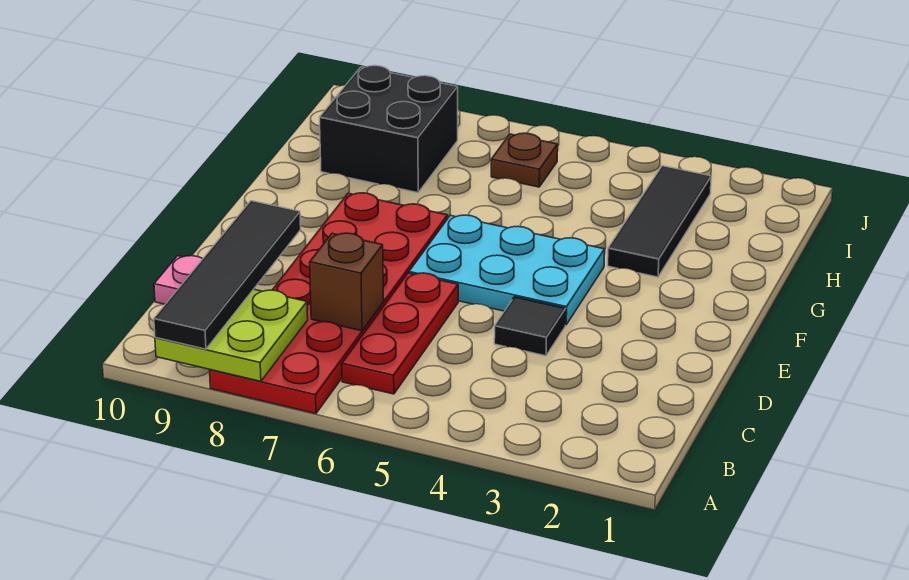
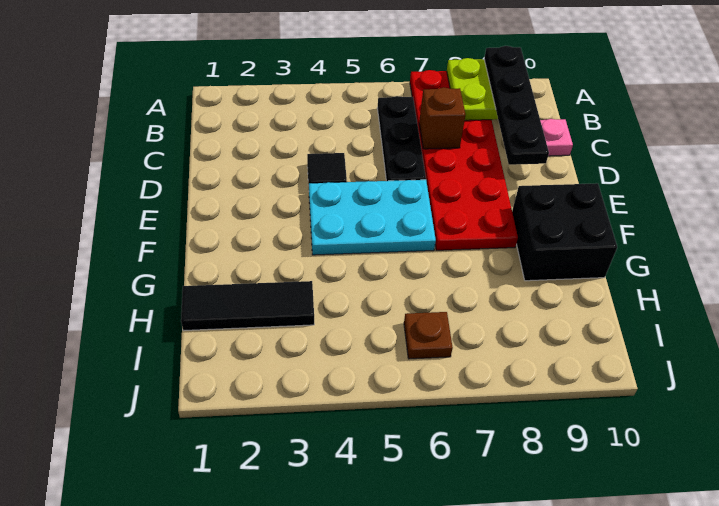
black tile A9:D9 level 3 -> black plate A9:D9 level 3
red plate B6:D6 level 1 -> black plate B6:D6 level 1
black tile G3:I3 level 1 -> black tile H1:H3 level 1
black brick H8:I9 level 1 -> black brick F9:G10 level 1

